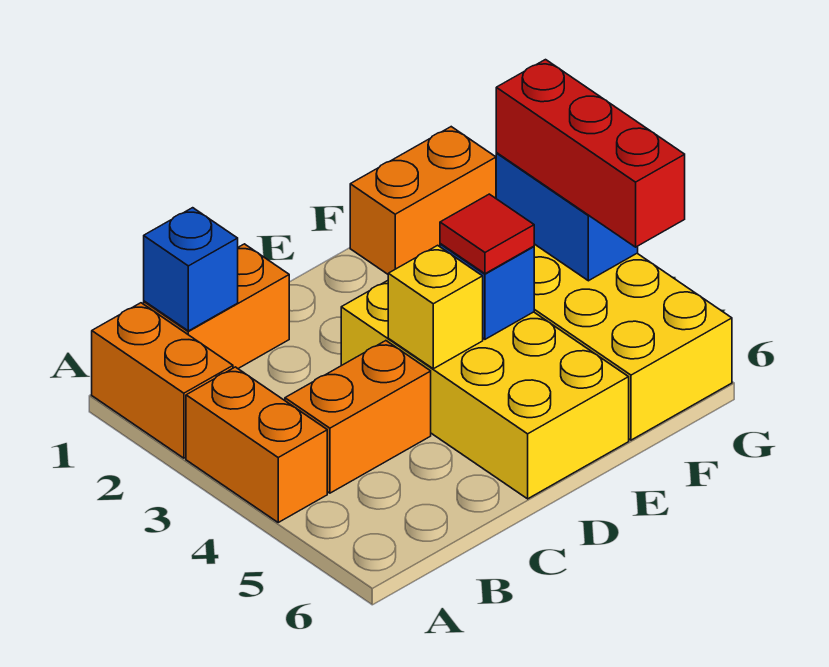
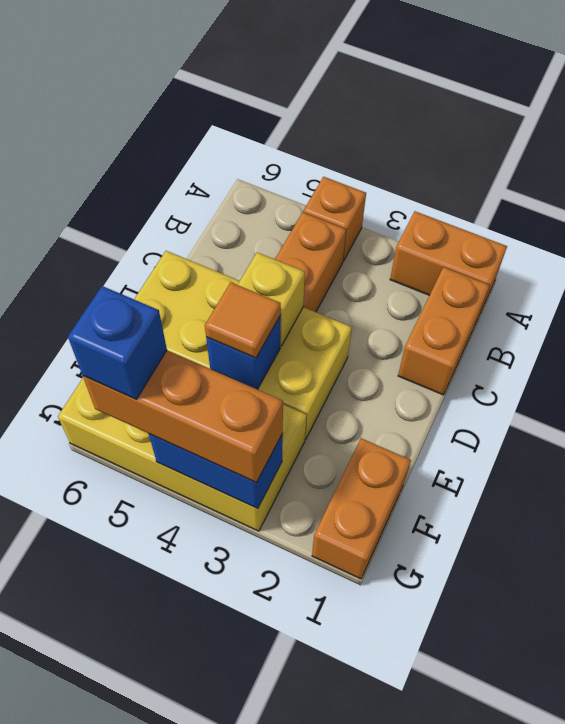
orange brick A3:A4 level 1 -> orange brick A4 level 1
blue brick B1 level 2 -> blue brick G5 level 4
red tile E4 level 3 -> orange tile E4 level 3
red brick G3:G5 level 3 -> orange brick G3:G5 level 3

